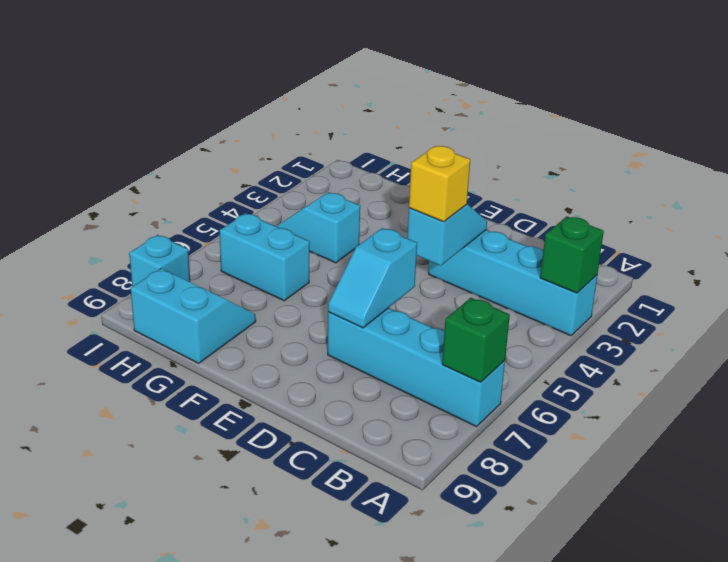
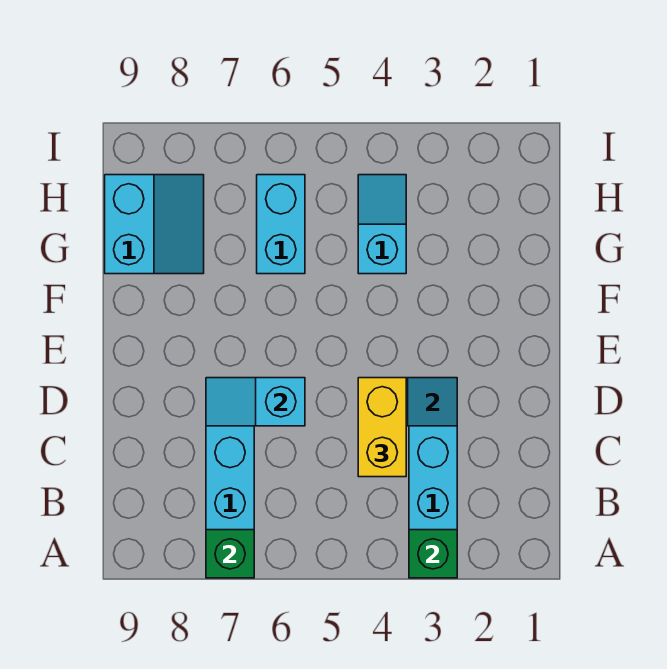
yellow brick D4 level 3 -> yellow brick C4:D4 level 3
cyan brick I8 level 1 -> none

